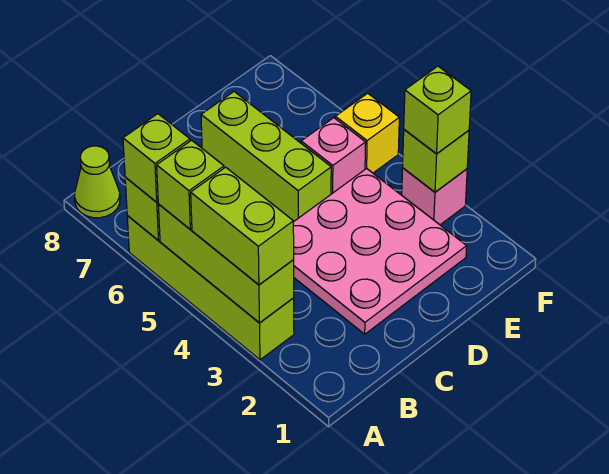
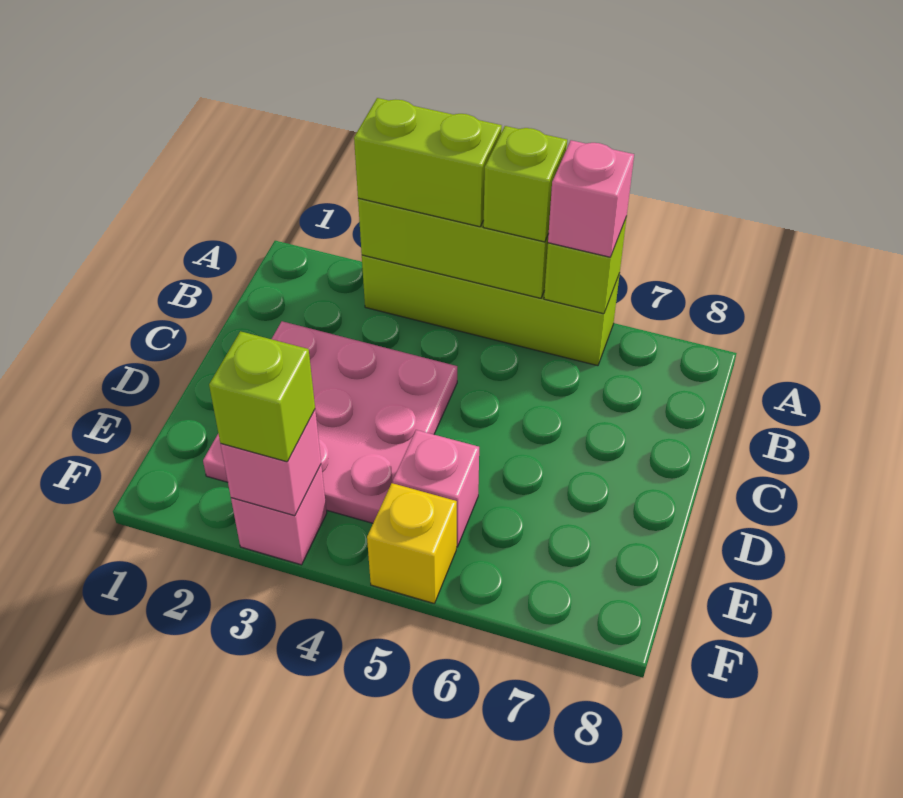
lime brick A6 level 3 -> pink brick A6 level 3
lime cone A8 level 1 -> none
lime brick D5:D7 level 1 -> none
lime brick F3 level 2 -> pink brick F3 level 2

